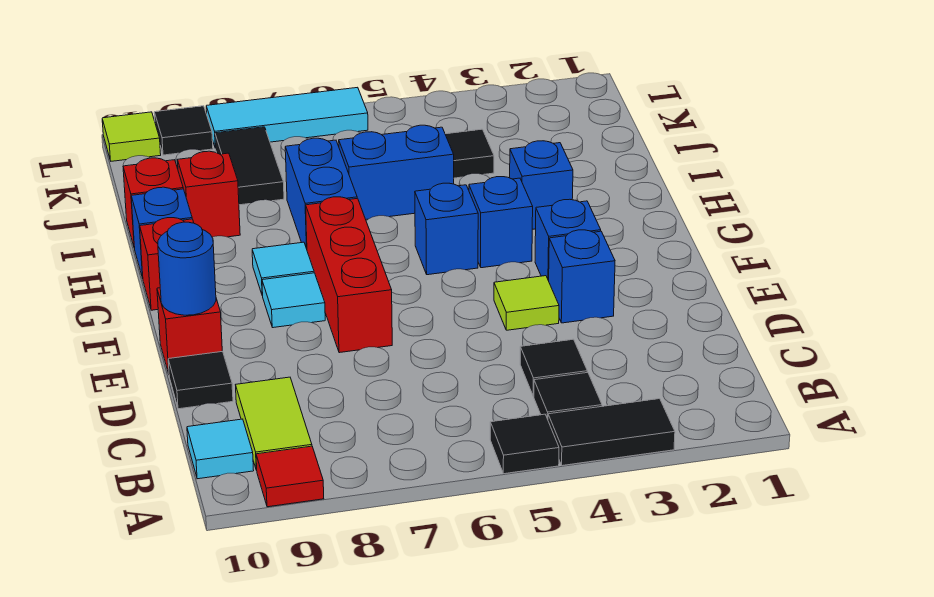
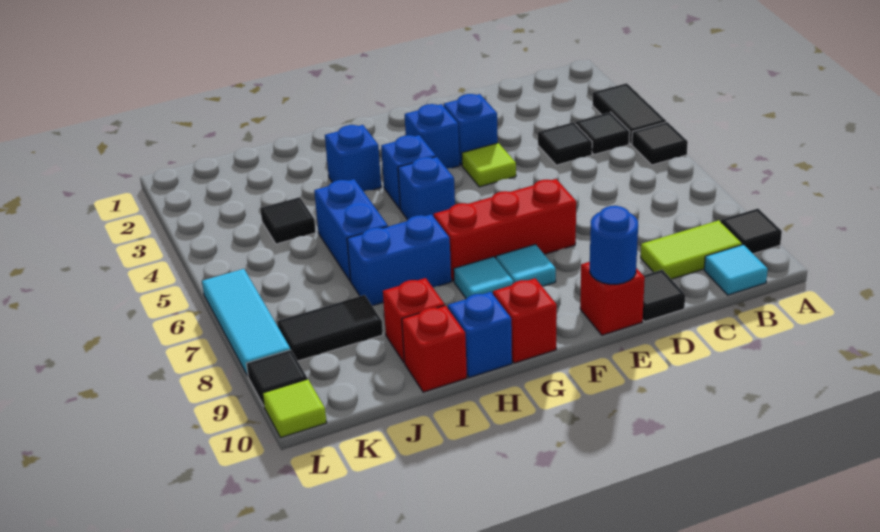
red tile A9 level 1 -> black tile A9 level 1

